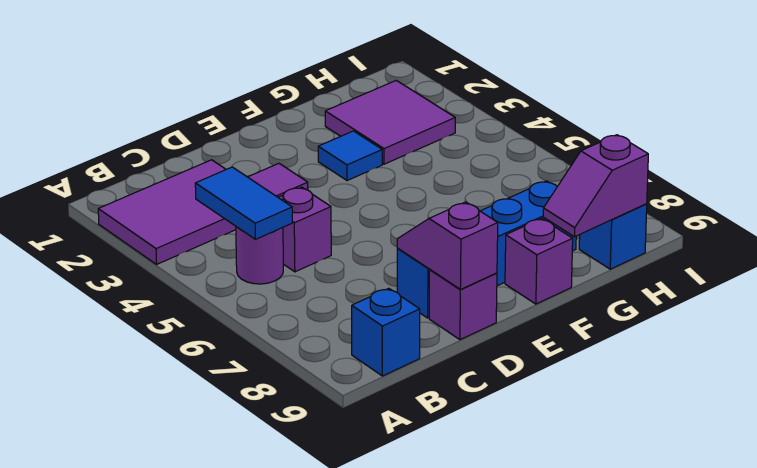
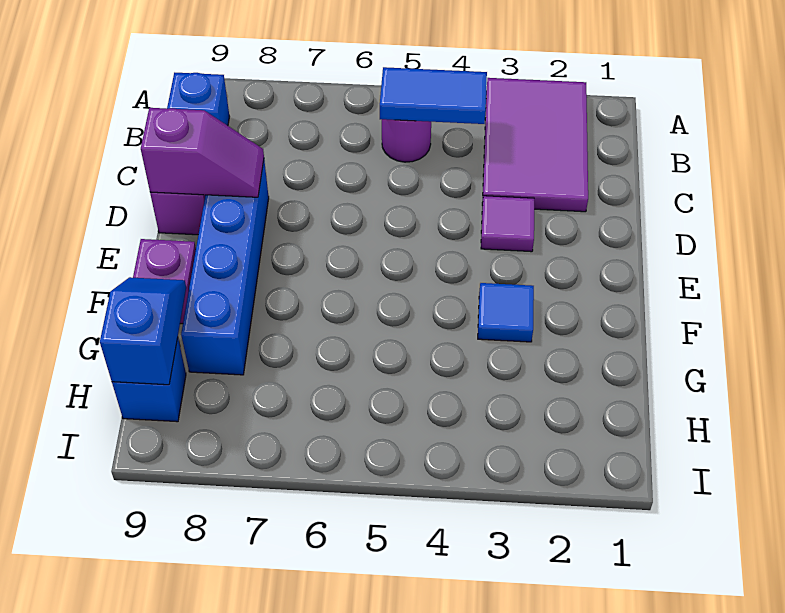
purple brick C5 level 1 -> none
purple tile G2:H3 level 1 -> none
purple slope G9:H9 level 2 top H -> blue slope G9:H9 level 2 top H

